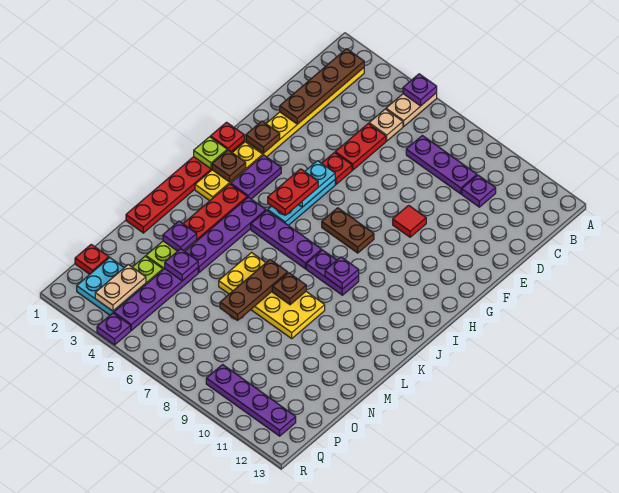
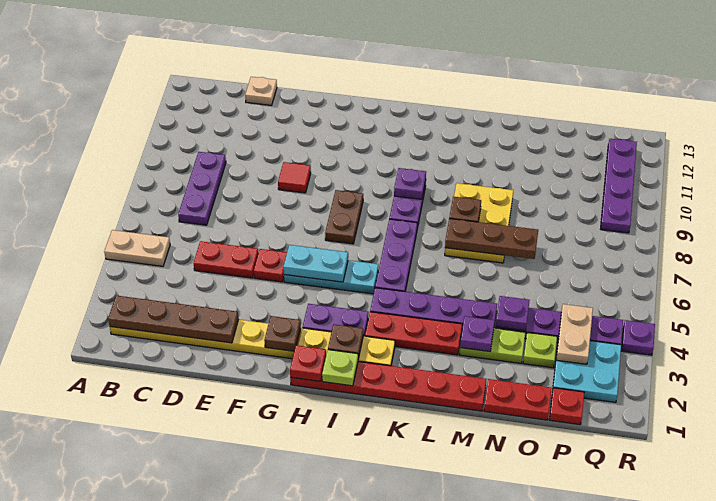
purple plate A5 level 2 -> none
tan plate C5 level 1 -> tan plate D13 level 1
purple plate C10 level 1 -> none
red plate H5:I5 level 3 -> red plate N1:O1 level 1
yellow plate L6:M9 level 1 -> yellow plate L7:M9 level 1
tan plate P3:Q3 level 2 -> tan plate P3:P4 level 2

